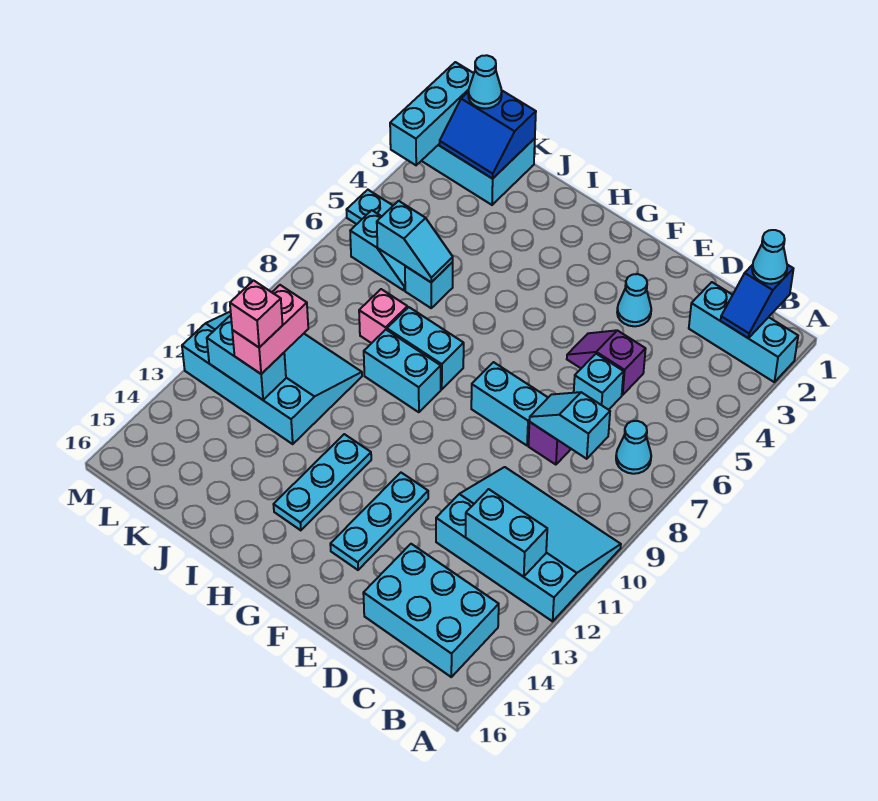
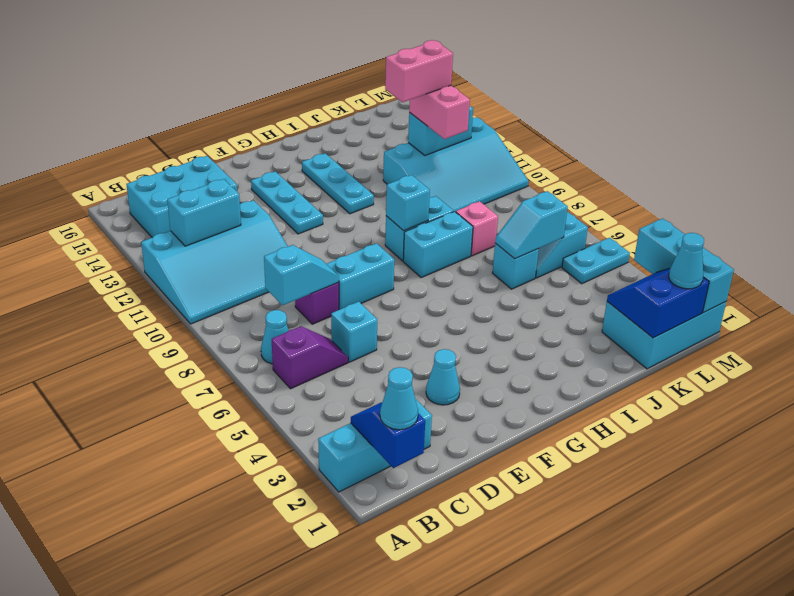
purple slope D5:E5 level 1 top D -> purple slope B6:C6 level 1 top B
none -> cyan brick H9 level 2
pink brick K12 level 4 -> pink brick J12:K12 level 4

